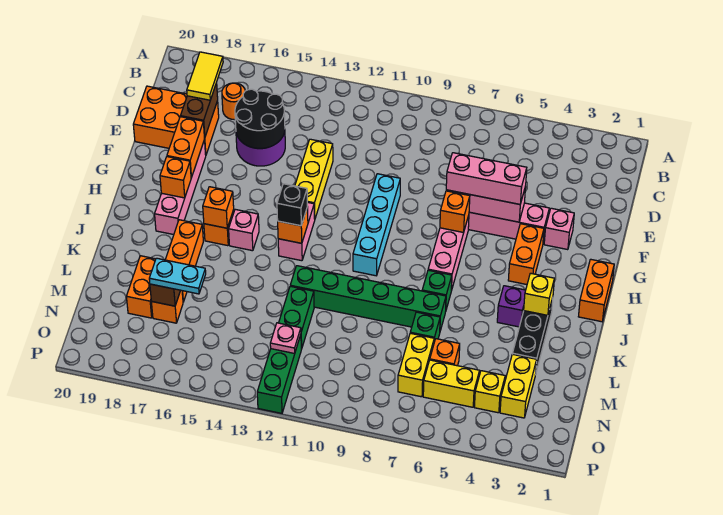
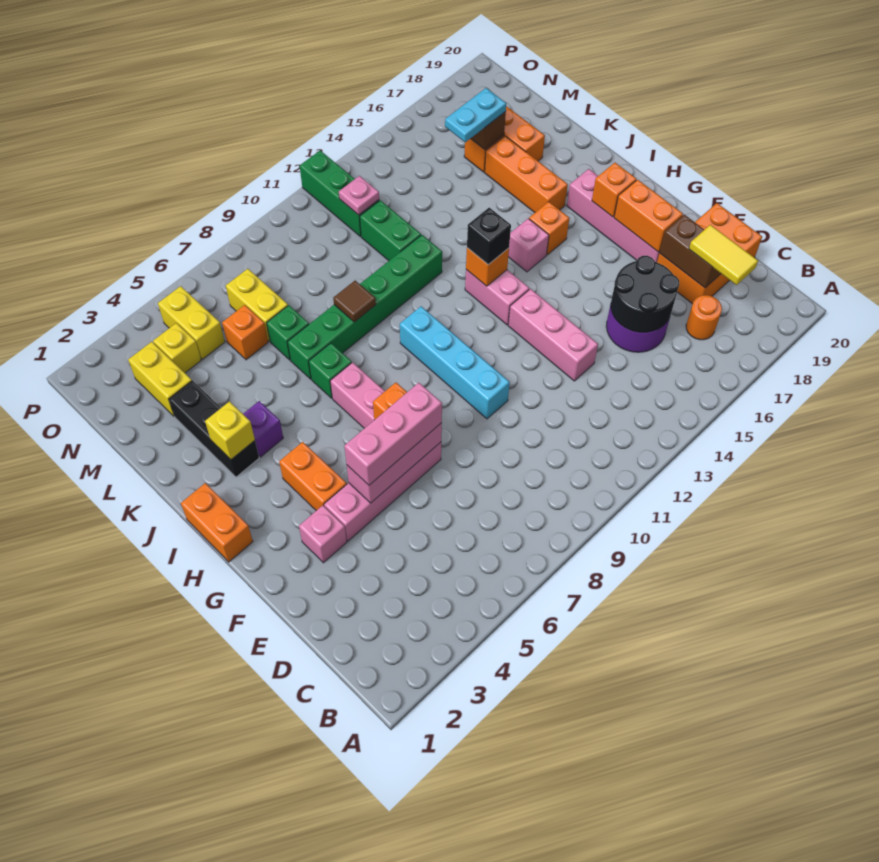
yellow brick E13:G13 level 1 -> pink brick E13:G13 level 1
orange brick I16 level 2 -> none
none -> brown tile K9 level 2
yellow brick N5:N6 level 1 -> yellow brick N5:O5 level 1

